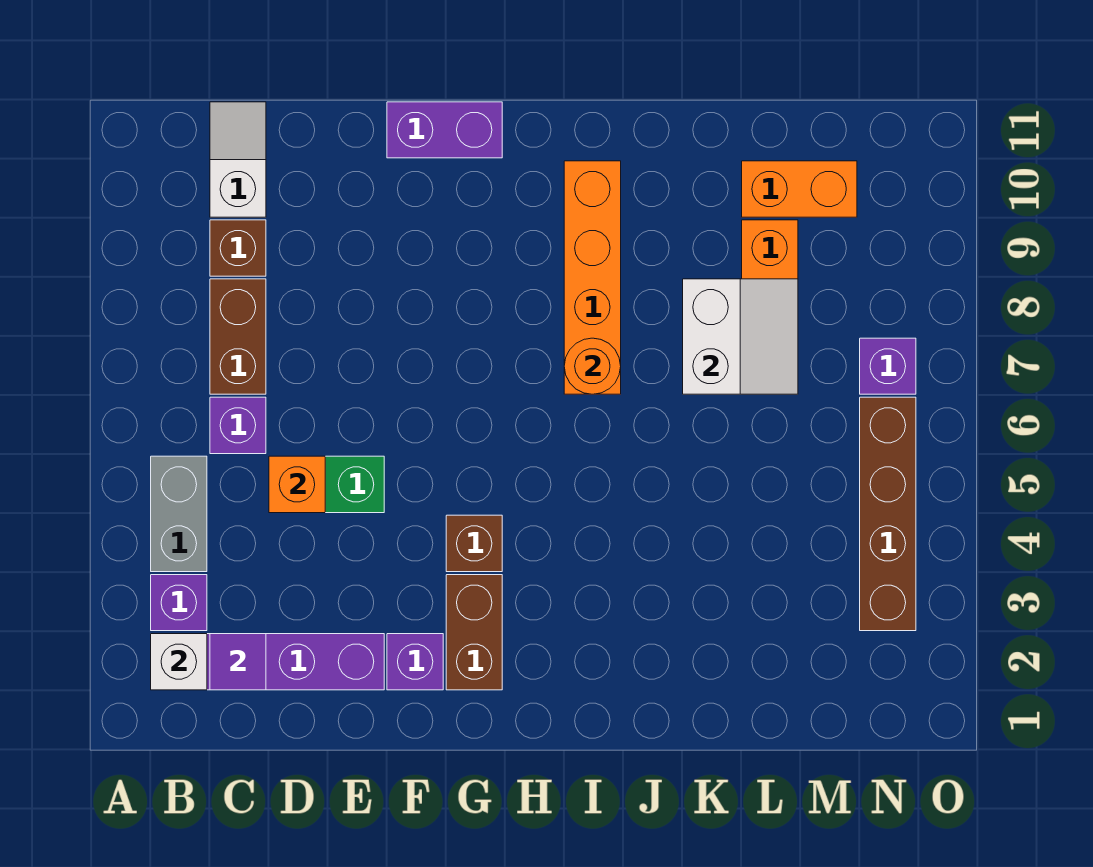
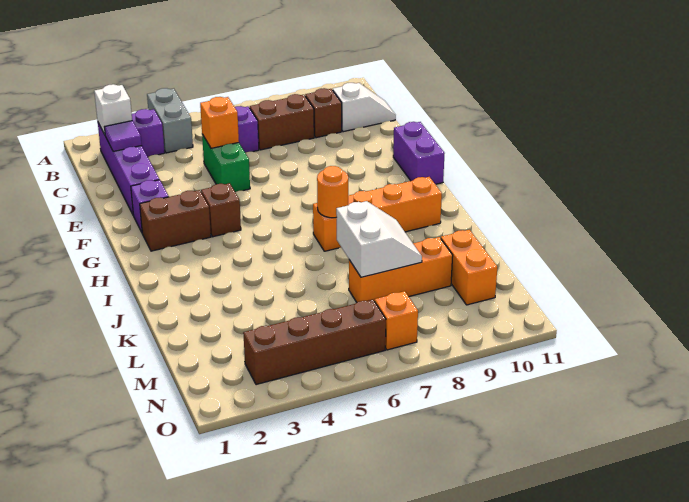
grey brick B4:B5 level 1 -> grey brick A4:B4 level 1
white slope K7:L8 level 2 top K -> white slope K7:L8 level 2 top 7
purple brick N7 level 1 -> orange brick N7 level 1

